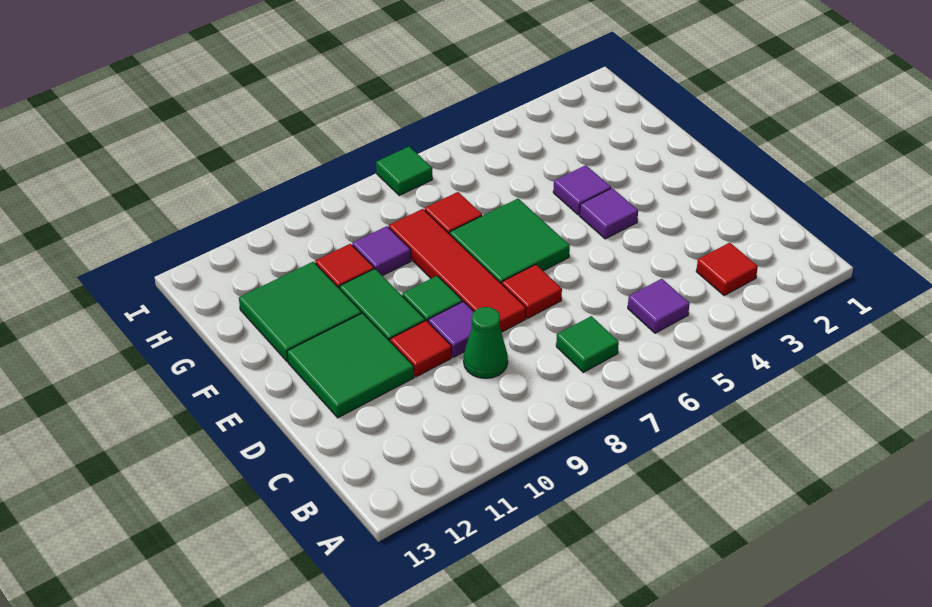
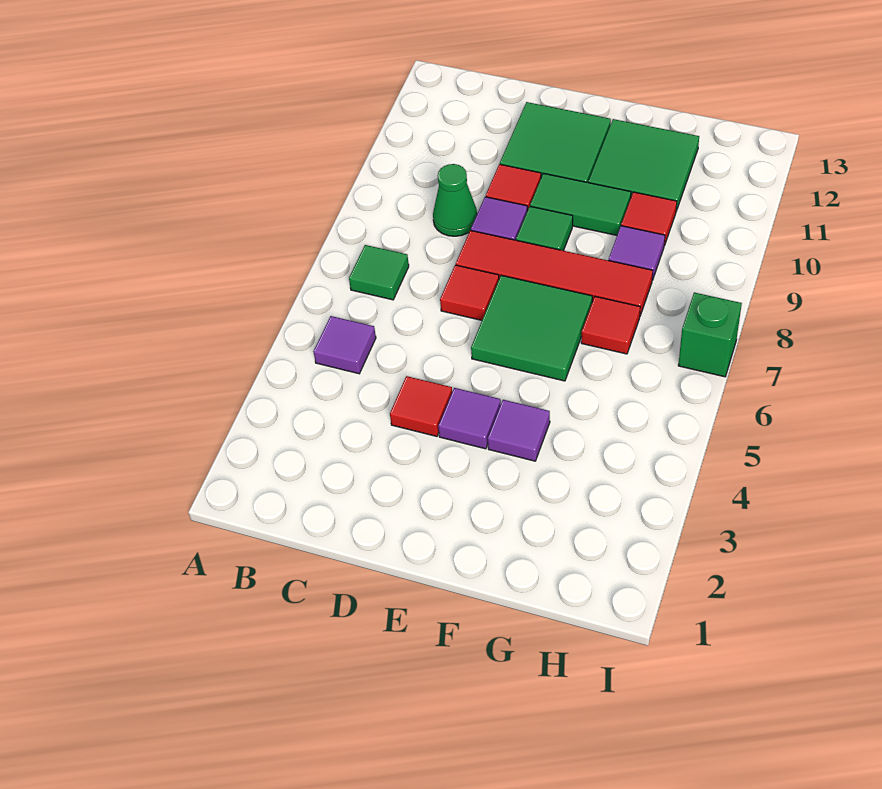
red tile B3 level 1 -> red tile D4 level 1
green tile I7 level 1 -> green brick I7 level 1

